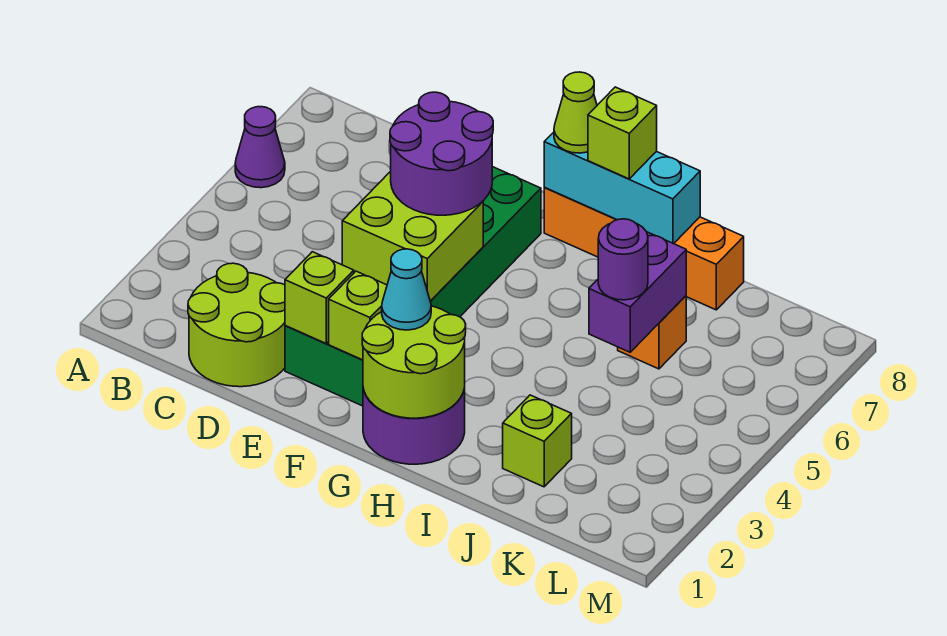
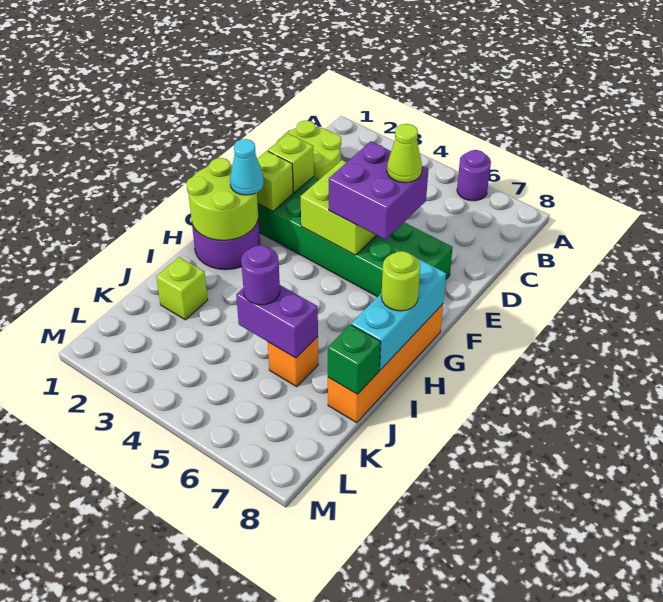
purple cone A6 level 1 -> purple round brick A6 level 1
purple round brick E5:F6 level 3 -> purple brick E5:F6 level 3
lime cone G8 level 3 -> lime cone E6 level 4
lime brick H8 level 3 -> lime round brick H8 level 3
none -> green brick J8 level 2

